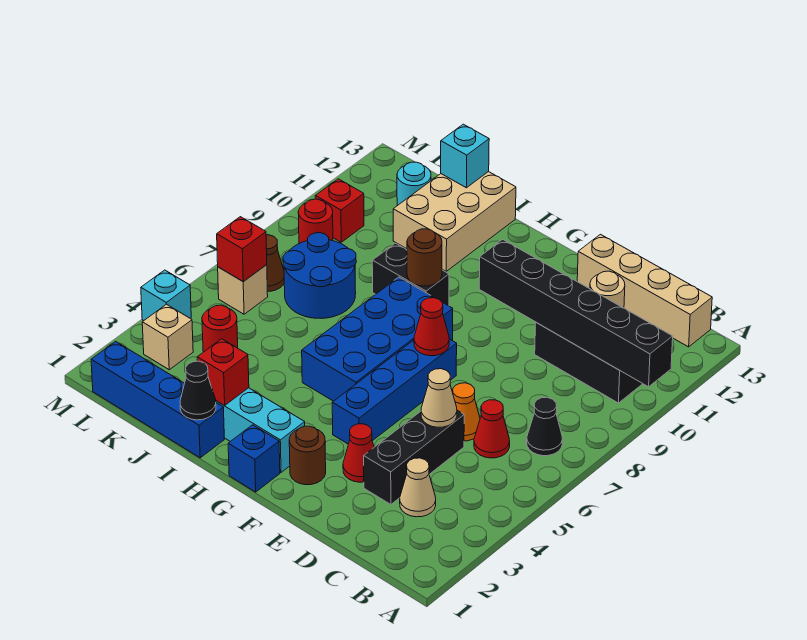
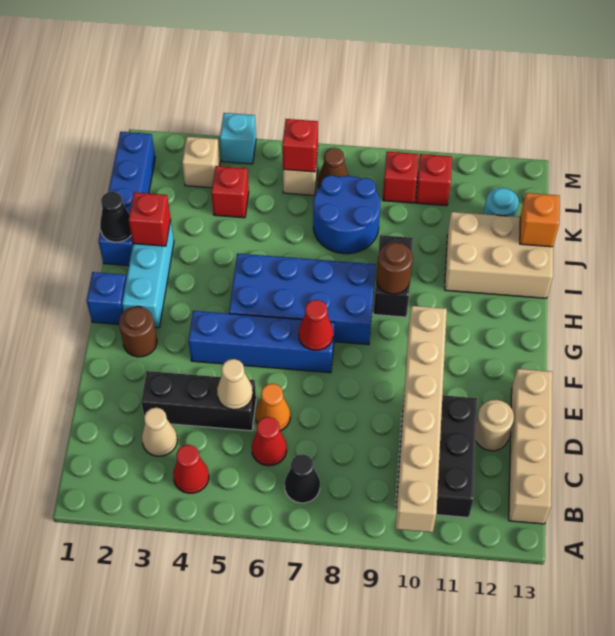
black brick A10:F10 level 2 -> tan brick A10:F10 level 2
red cone E3 level 1 -> red cone B4 level 1
cyan brick J13 level 2 -> orange brick J13 level 2
red round brick K4 level 1 -> red brick K4 level 1
red round brick L9 level 1 -> red brick L9 level 1

